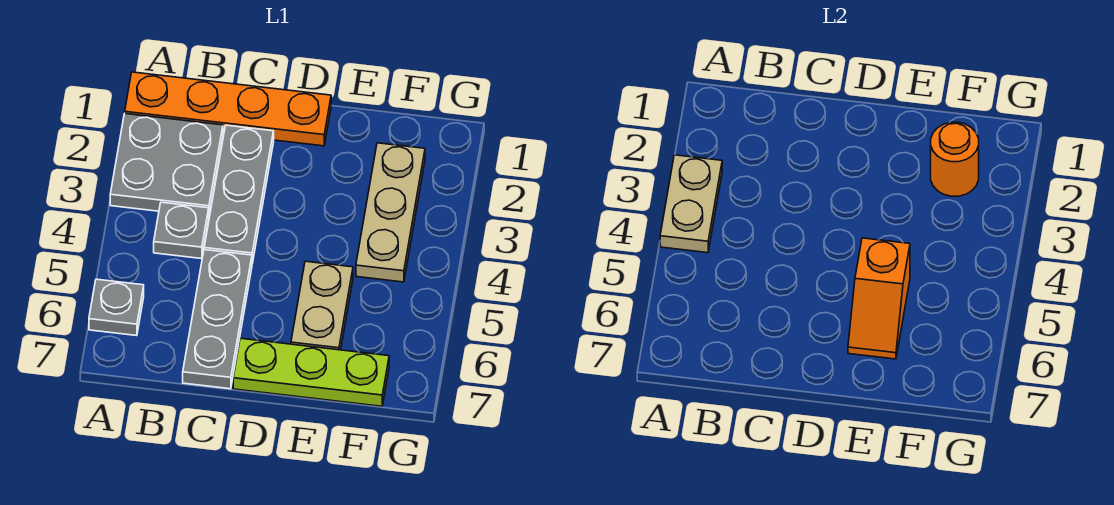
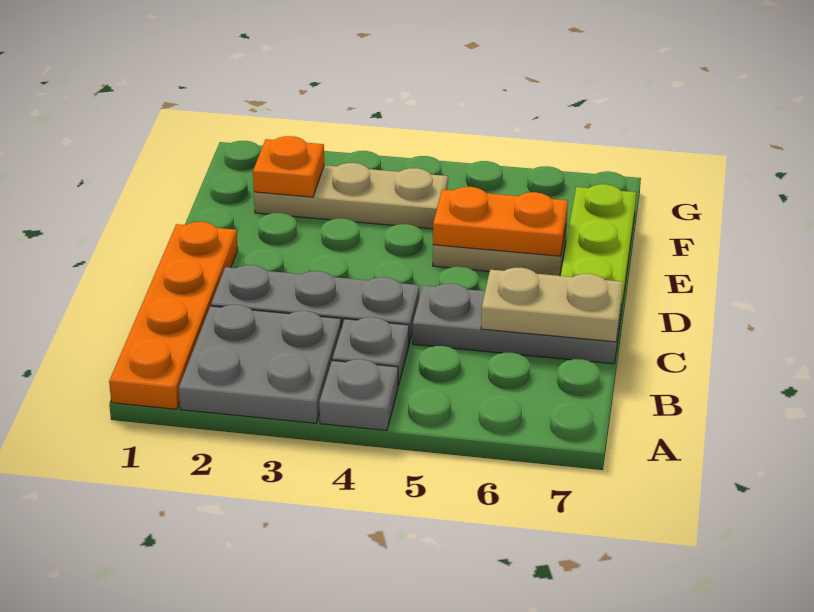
tan plate A3:A4 level 2 -> tan plate C6:C7 level 2
grey plate A6 level 1 -> grey plate A4 level 1
orange slope E5:E6 level 2 top 5 -> orange plate E5:E6 level 2
orange round brick F2 level 2 -> orange plate F2 level 2

